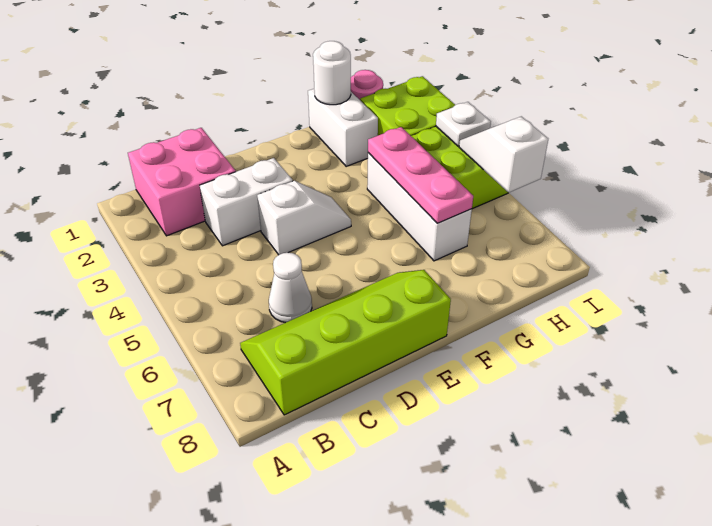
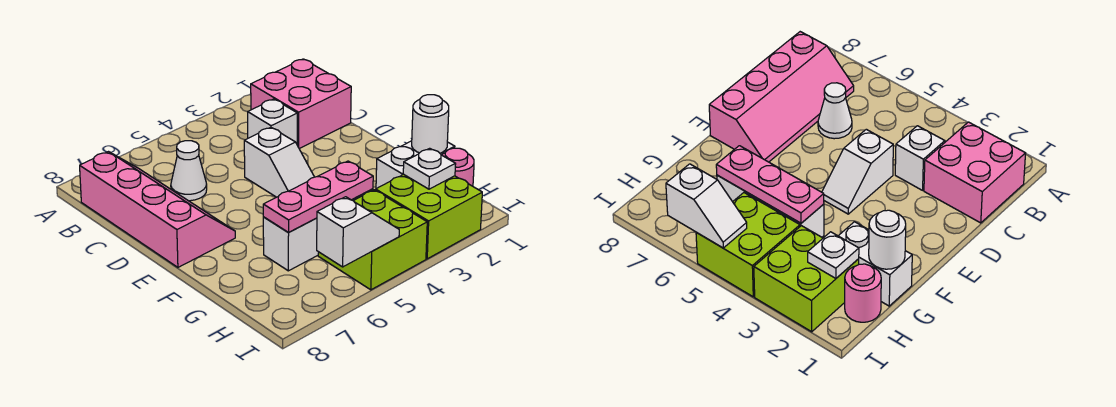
lime slope B7:E8 level 1 top 8 -> pink slope B7:E8 level 1 top 8
white brick C3:D3 level 1 -> white brick C3 level 1
white plate I4 level 2 -> white plate H2 level 2

